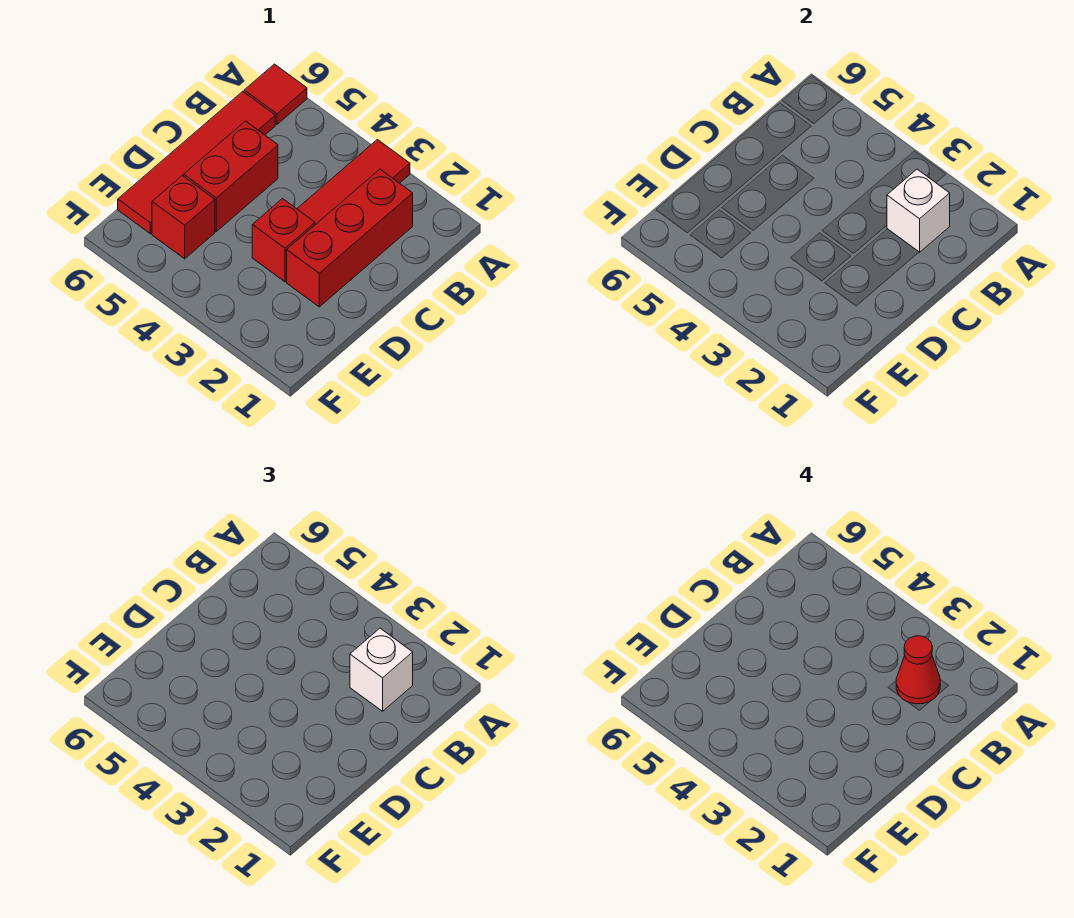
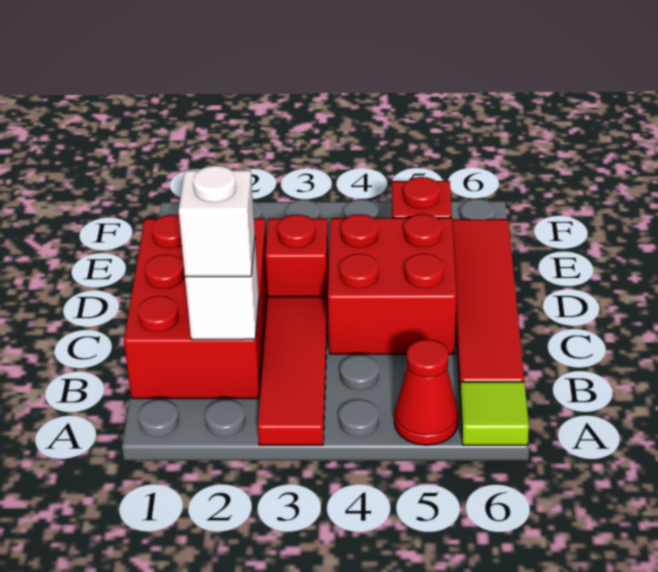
red tile A6 level 1 -> lime tile A6 level 1
red brick B2:D2 level 1 -> red brick B1:D2 level 1
red cone B2 level 4 -> red cone A5 level 1
red brick C5:D5 level 1 -> red brick C4:D5 level 1

